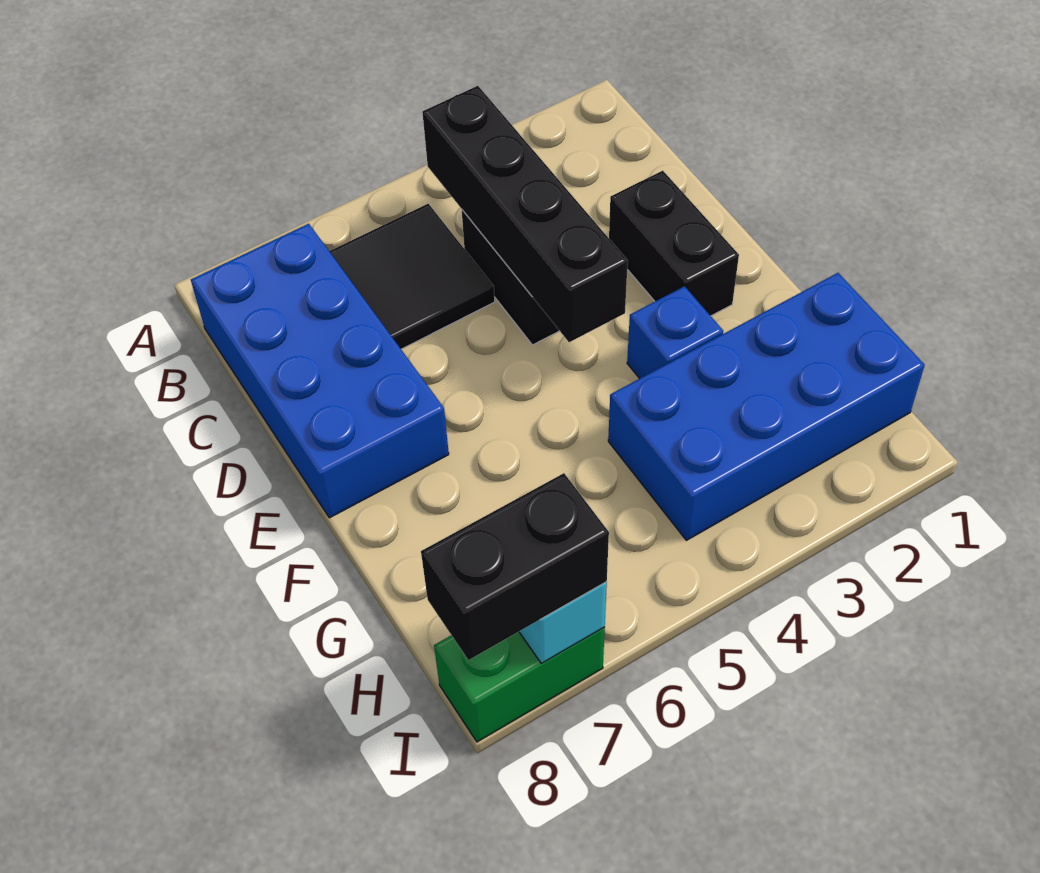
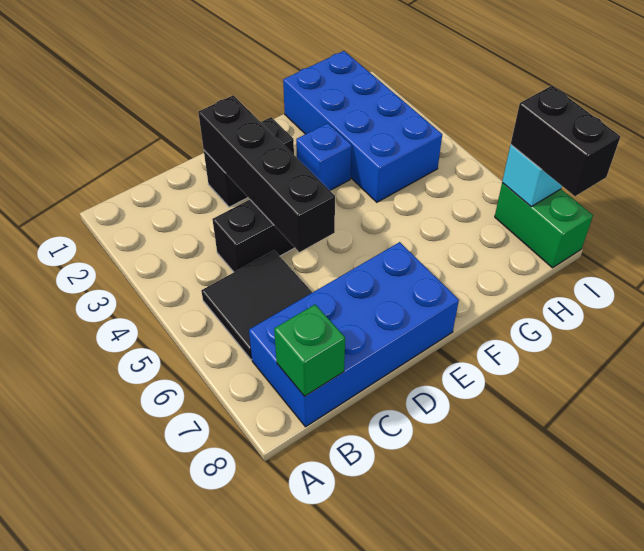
black brick B4:E4 level 2 -> black brick D2:D5 level 2
none -> green brick B8 level 2

